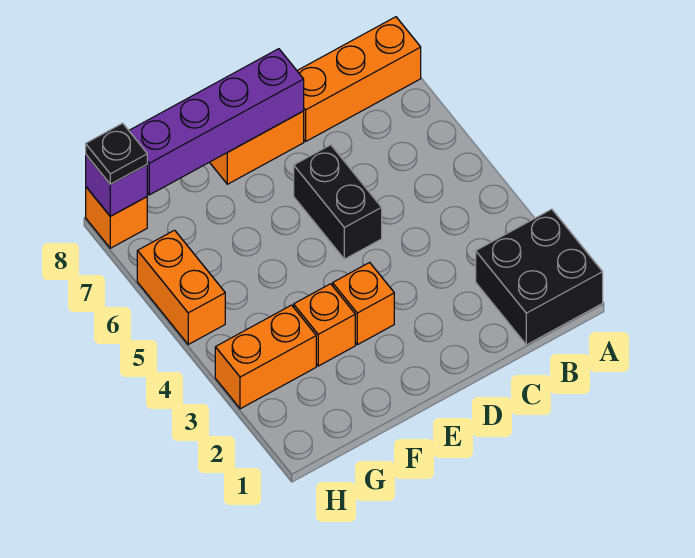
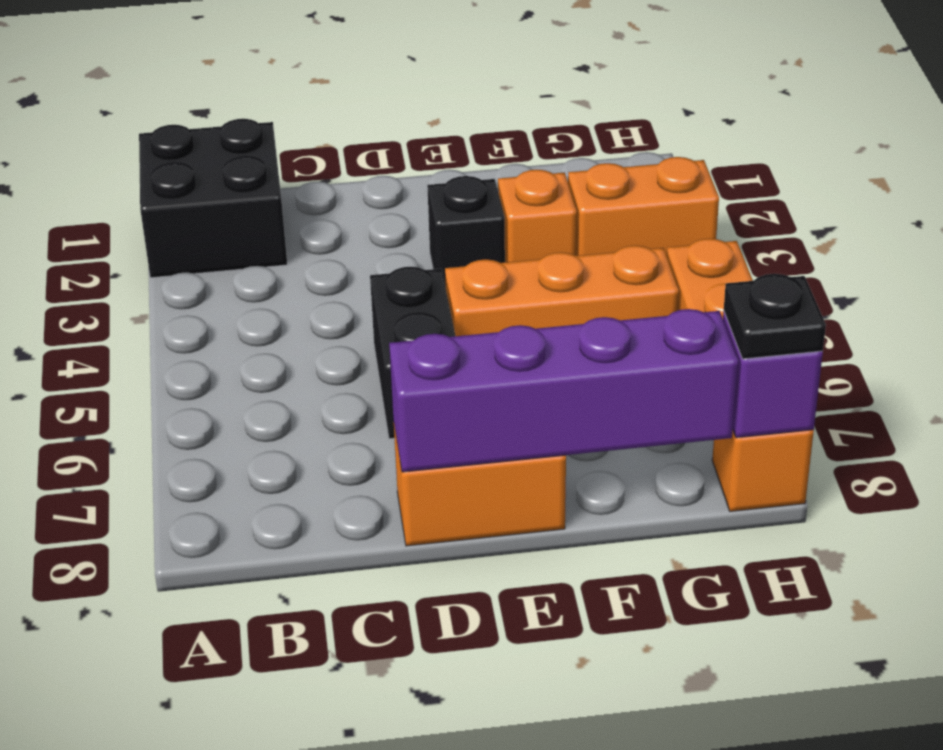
orange brick A8:C8 level 1 -> orange brick E5:G5 level 1
orange brick E3 level 1 -> black brick E3 level 1

